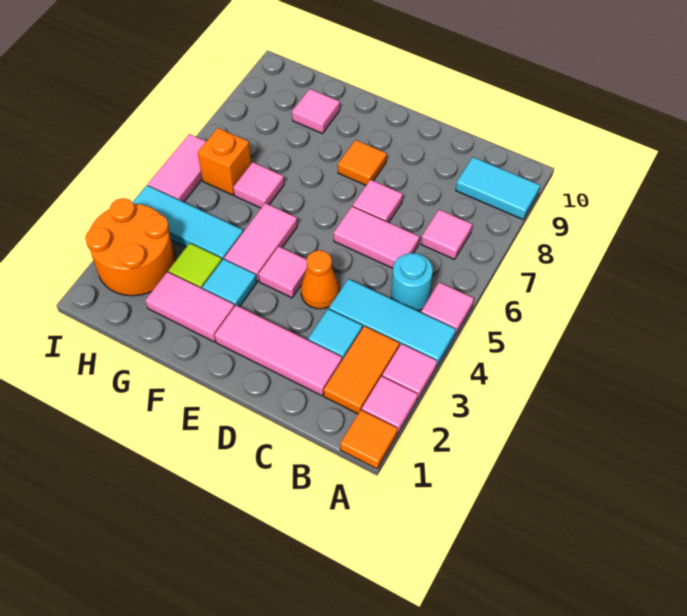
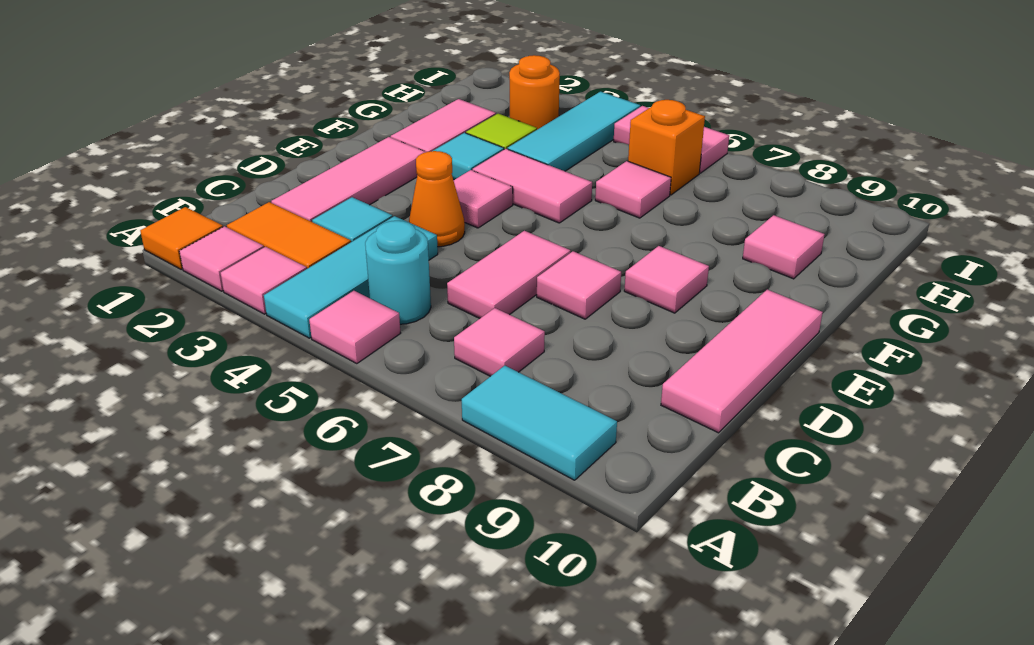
cyan tile A9:B9 level 1 -> cyan tile A8:A9 level 1
none -> pink tile C10:E10 level 1
orange tile E8 level 1 -> pink tile E8 level 1
orange round brick H2:I3 level 1 -> orange round brick H3 level 1

